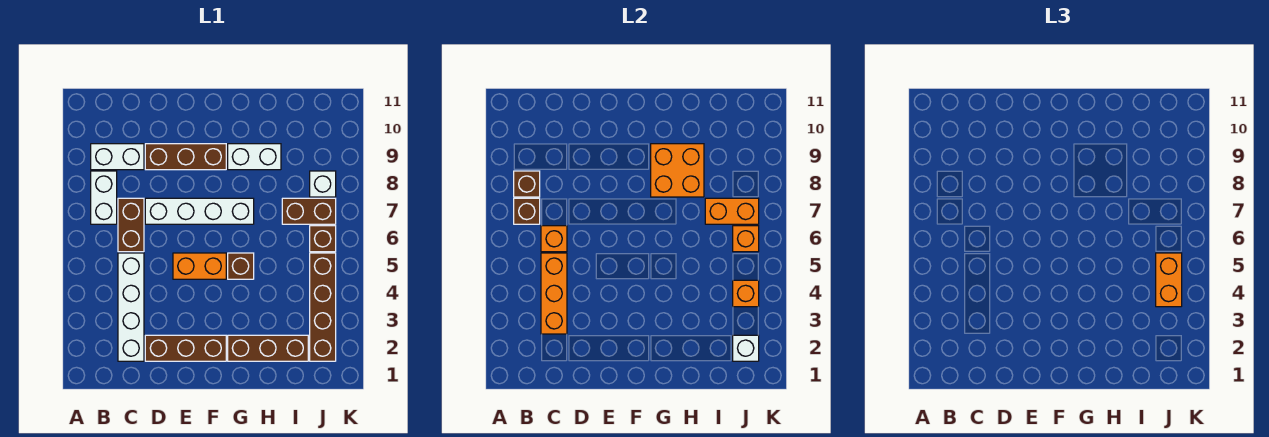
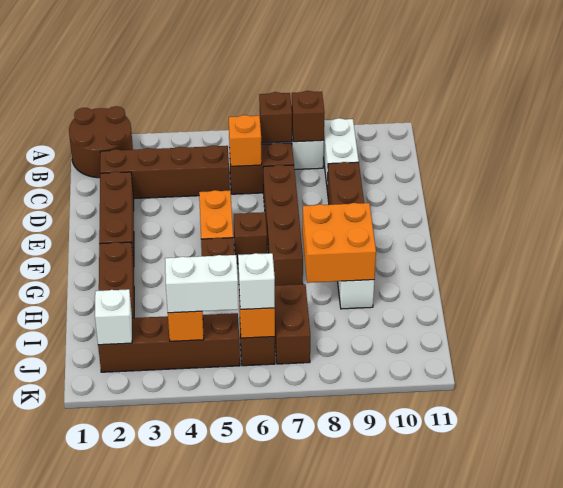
none -> brown round brick A1:B2 level 1
white brick C2:C5 level 1 -> brown brick C2:C5 level 1
orange brick C3:C5 level 2 -> none
white brick D7:G7 level 1 -> brown brick D7:G7 level 1
none -> brown brick F6 level 1
orange brick I7:J7 level 2 -> none
orange brick J4:J5 level 3 -> white brick J4:J5 level 3
white brick J8 level 1 -> white brick J6 level 3

